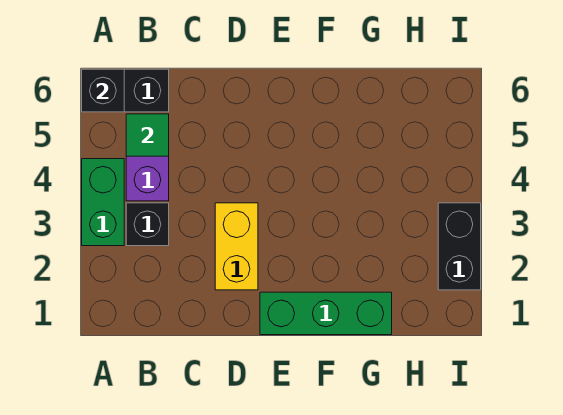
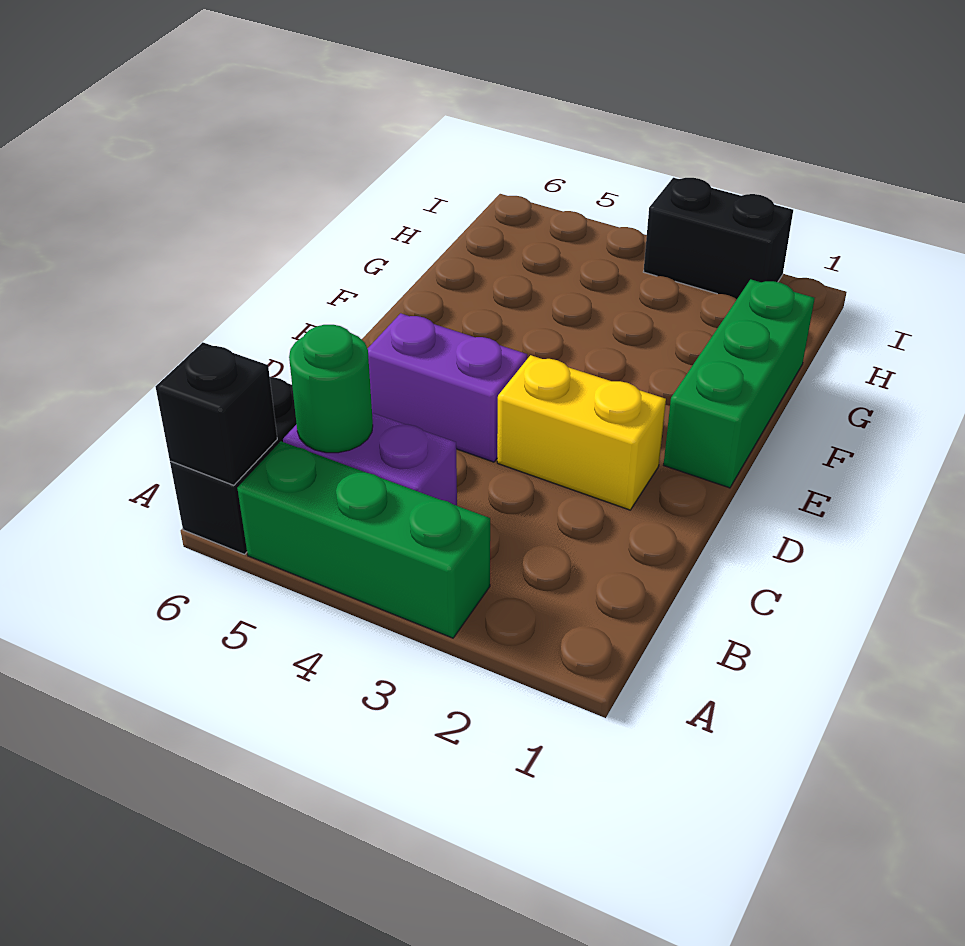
green brick A3:A4 level 1 -> green brick A3:A5 level 1
black brick B3 level 1 -> none
green tile B5 level 2 -> green round brick B5 level 2
none -> purple brick D4:D5 level 1

